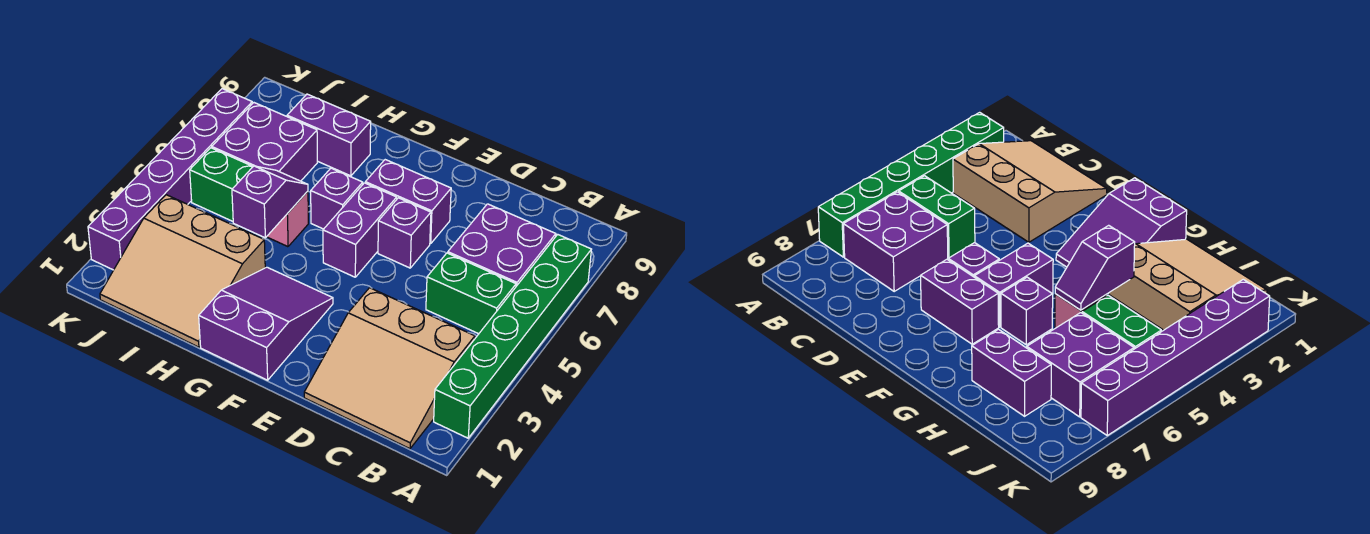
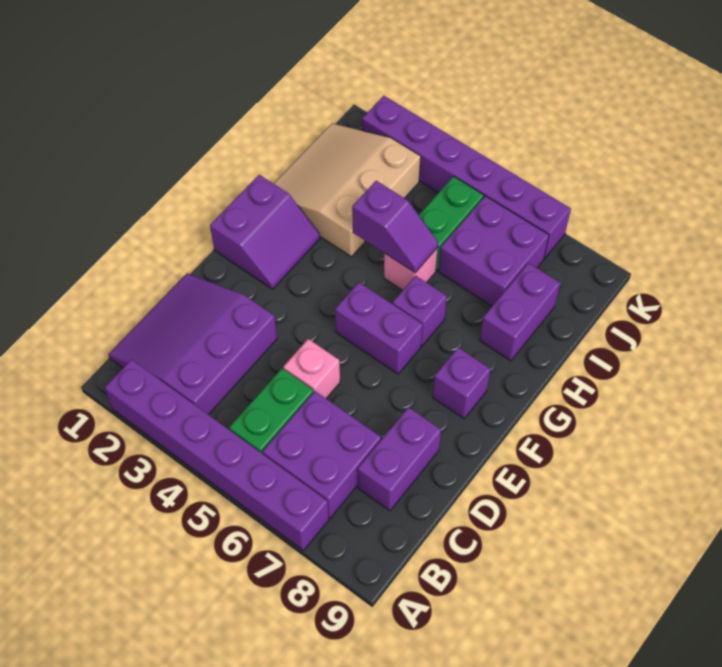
green brick A2:A7 level 1 -> purple brick A2:A7 level 1
tan slope B1:D3 level 1 top 3 -> purple slope B1:D3 level 1 top 3
none -> pink brick D5 level 1
purple brick E6 level 1 -> purple brick F8 level 1
purple brick E7:F7 level 1 -> purple brick C8:D8 level 1
purple slope F1:G3 level 1 top 1 -> purple slope F1:G2 level 1 top 1

